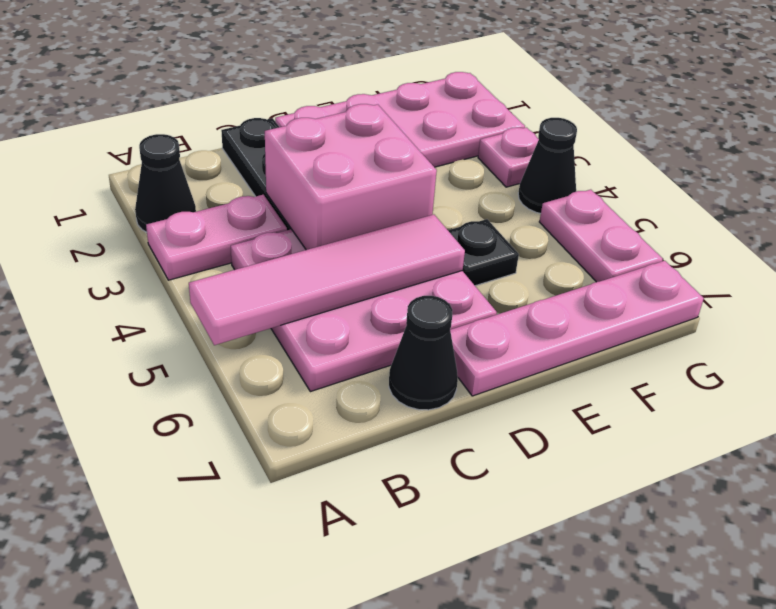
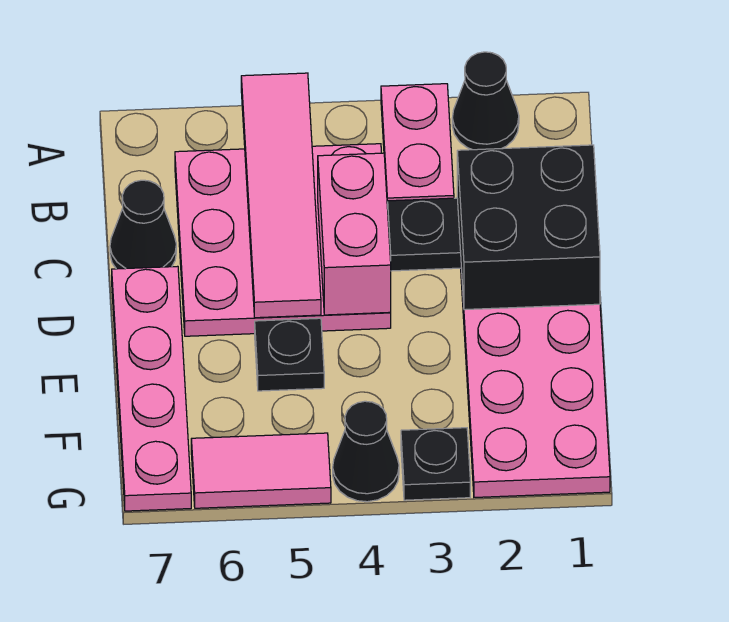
none -> black brick C1:D2 level 2
pink brick C3:D4 level 2 -> pink brick C4:D4 level 2
pink plate G3 level 1 -> black plate G3 level 1
pink plate G5:G6 level 1 -> pink tile G5:G6 level 1

